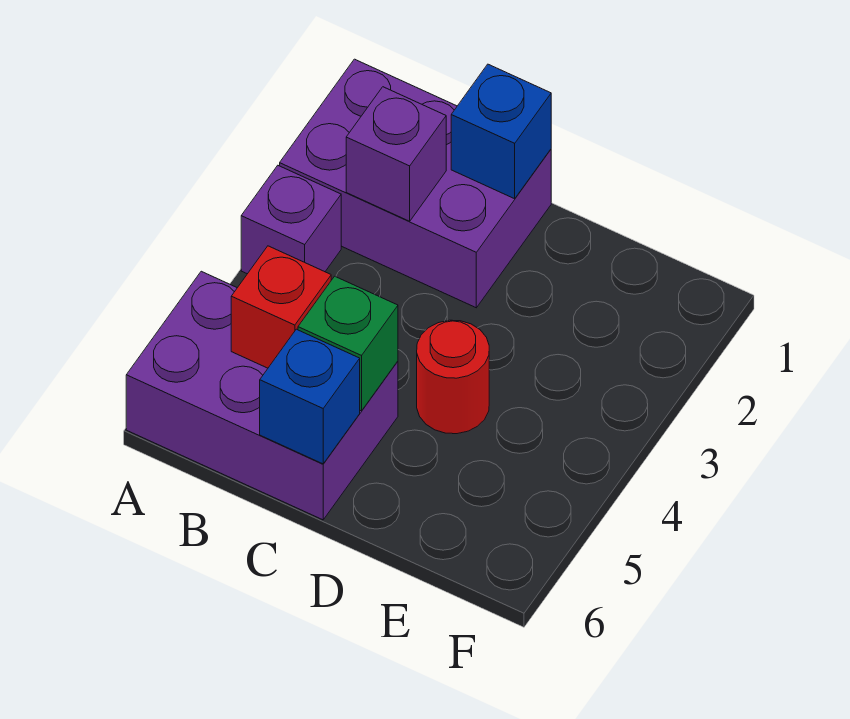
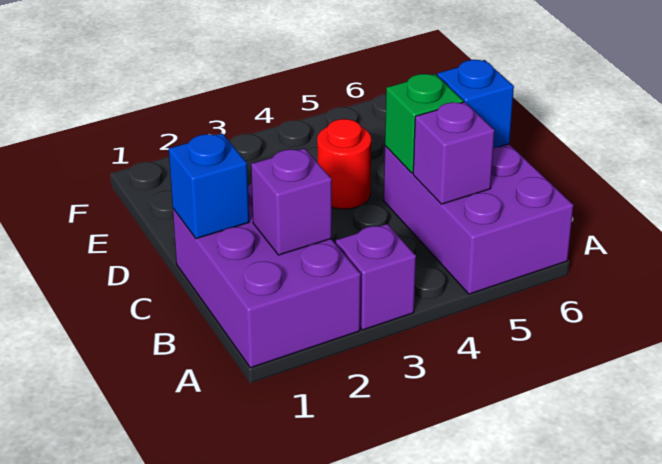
red brick B5 level 2 -> purple brick B5 level 2

